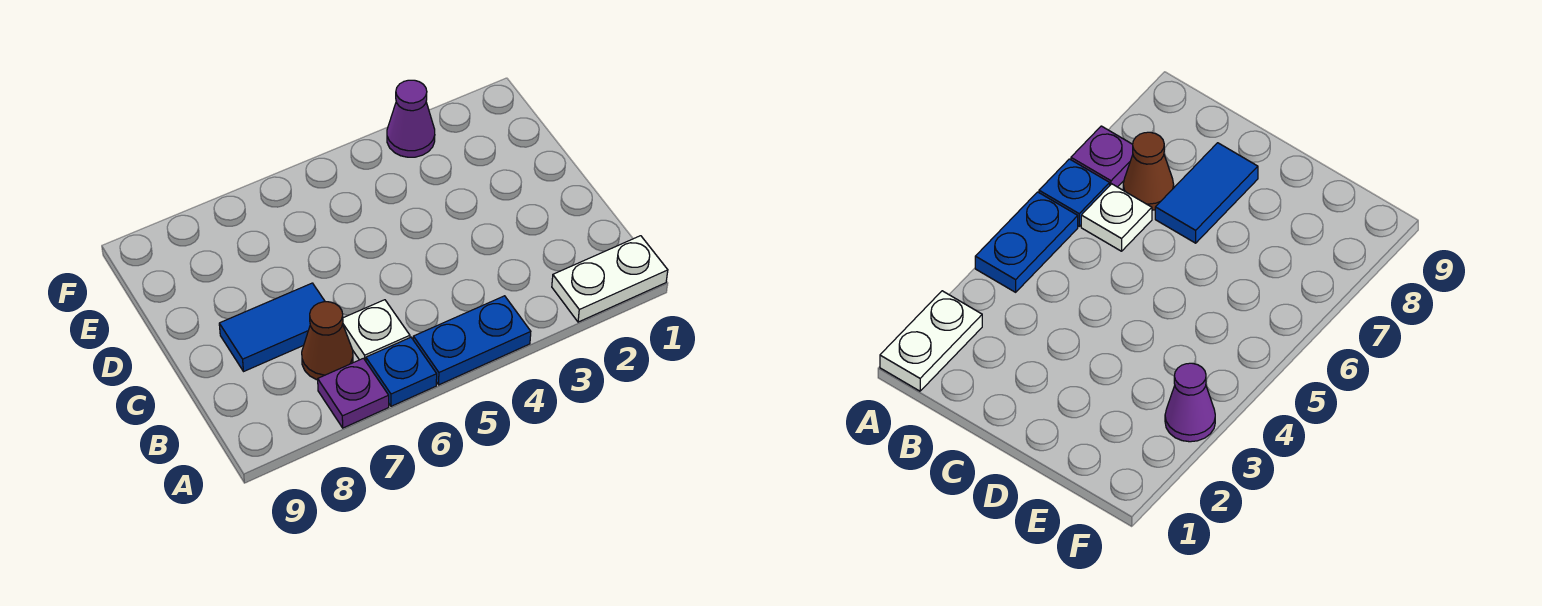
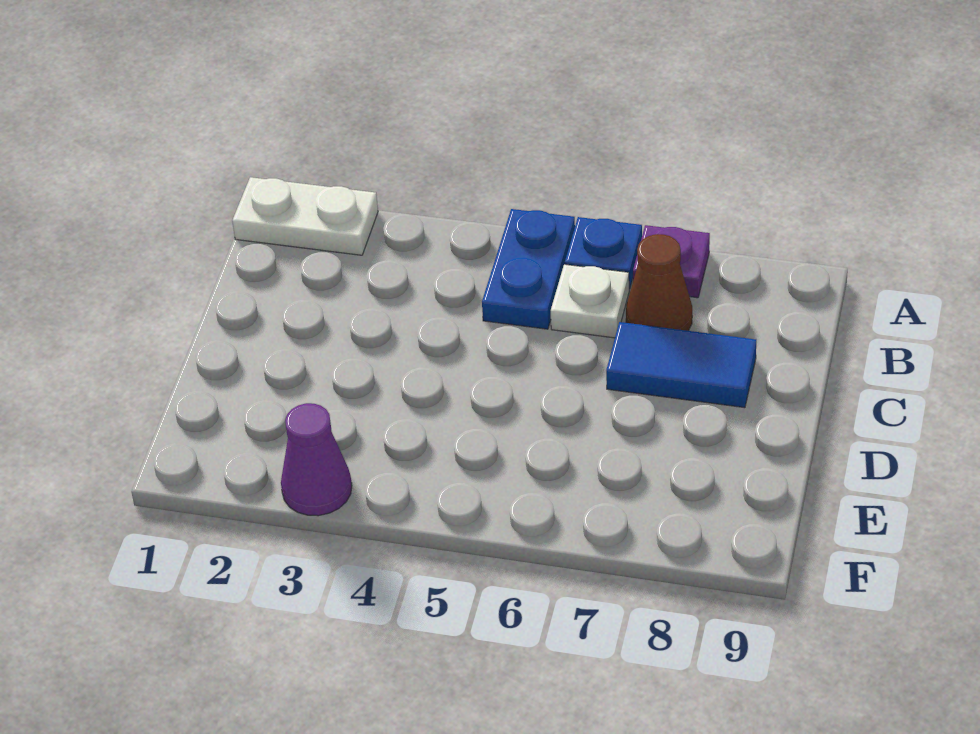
blue plate A4:A5 level 1 -> blue plate A5:B5 level 1

